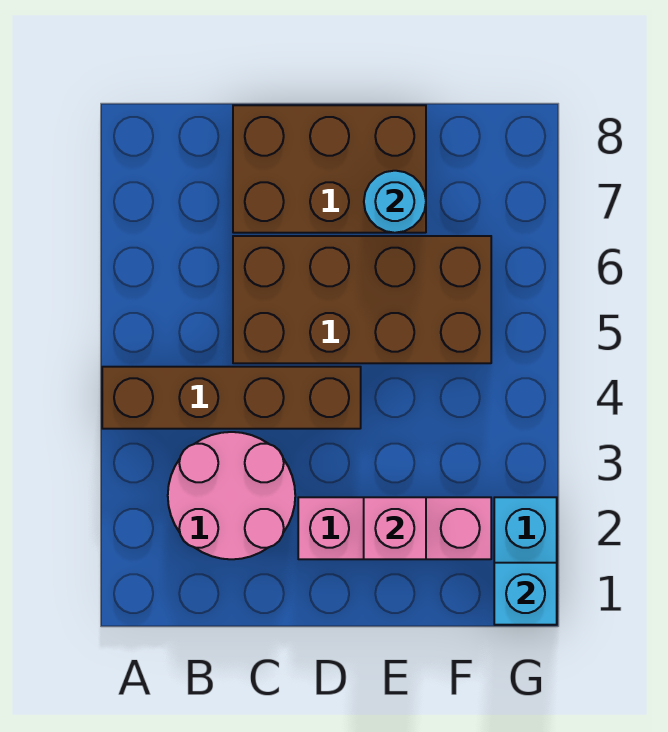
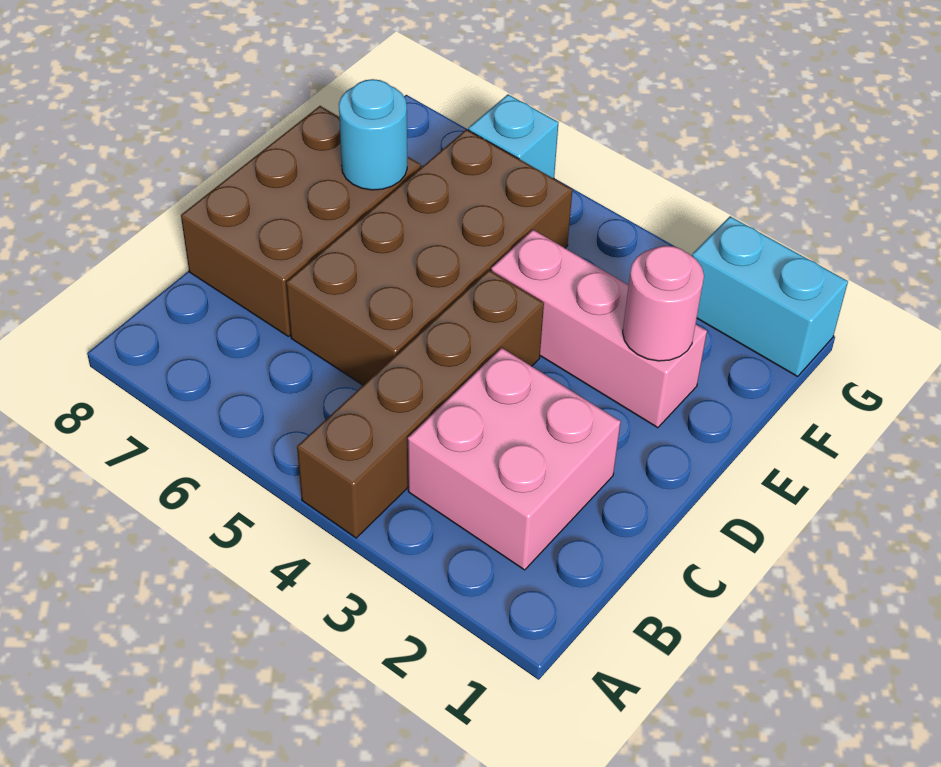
pink round brick B2:C3 level 1 -> pink brick B2:C3 level 1
pink brick D2:F2 level 1 -> pink brick E2:E4 level 1
pink brick E2 level 2 -> pink round brick E2 level 2
cyan brick G1 level 2 -> cyan brick G6 level 1

